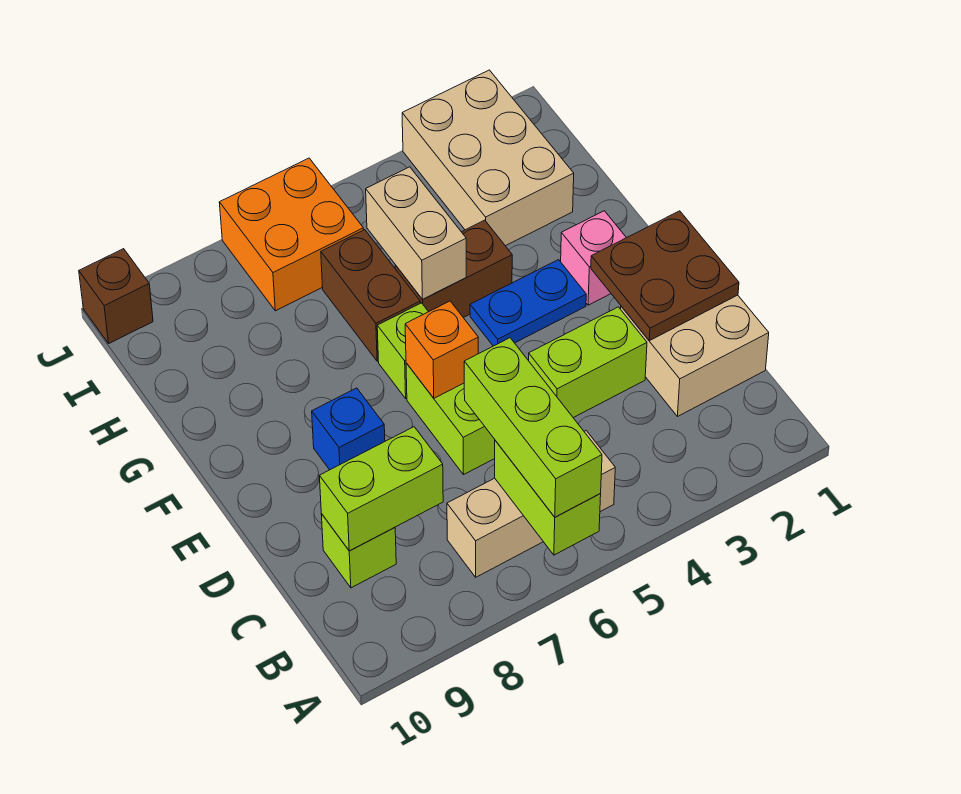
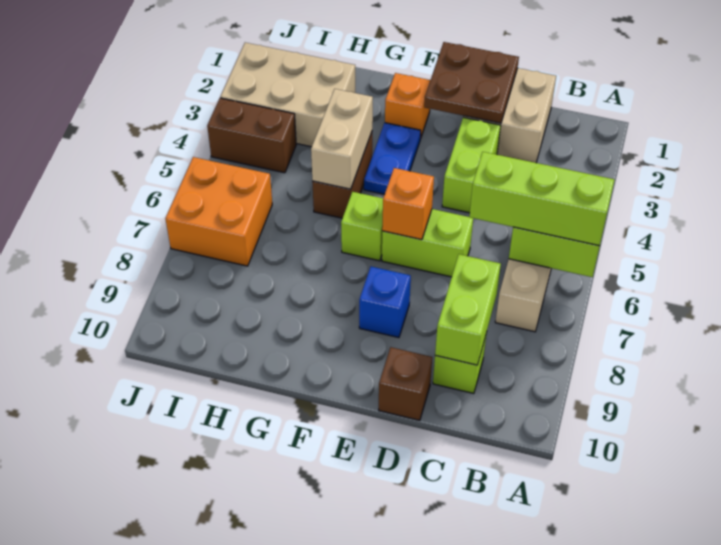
pink brick F2 level 1 -> orange brick F2 level 1
tan brick G5:H5 level 2 -> tan brick G4:G5 level 2
brown brick G6:H6 level 1 -> brown brick I4:J4 level 1
brown brick J10 level 1 -> brown brick D10 level 1

